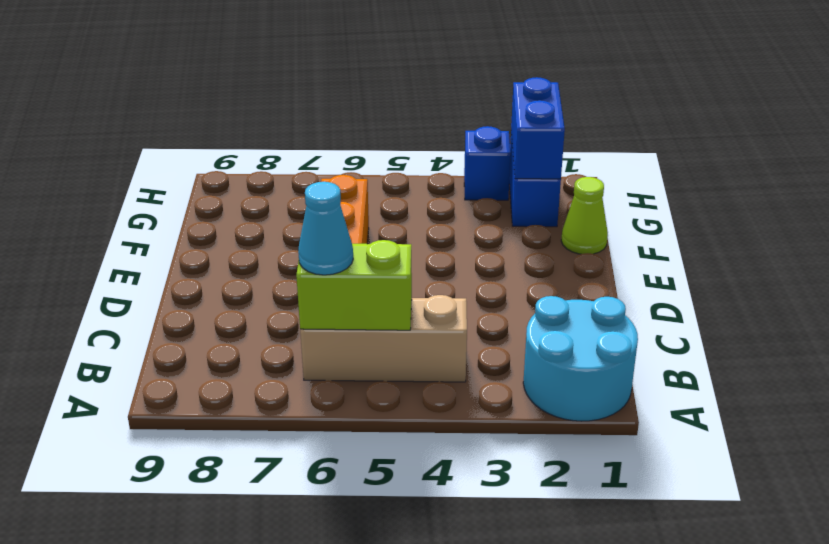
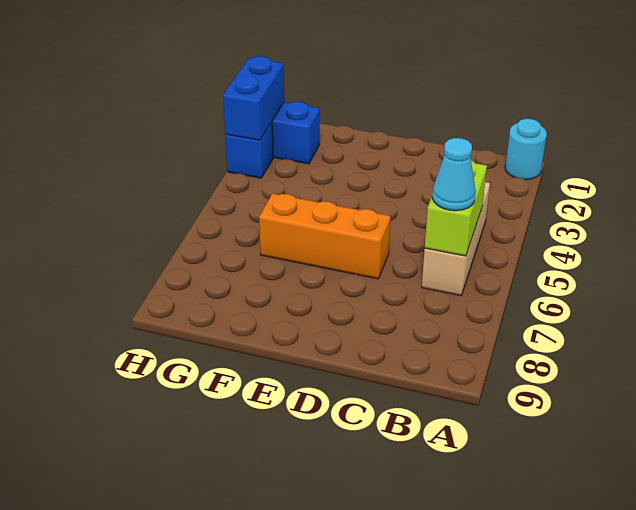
cyan round brick A1:B2 level 1 -> cyan round brick A1 level 1
lime cone F1 level 1 -> none
blue brick G2:H2 level 2 -> blue brick H2:H3 level 2

